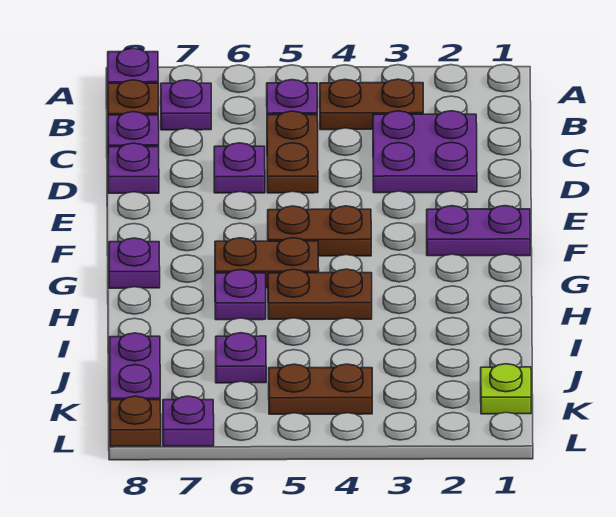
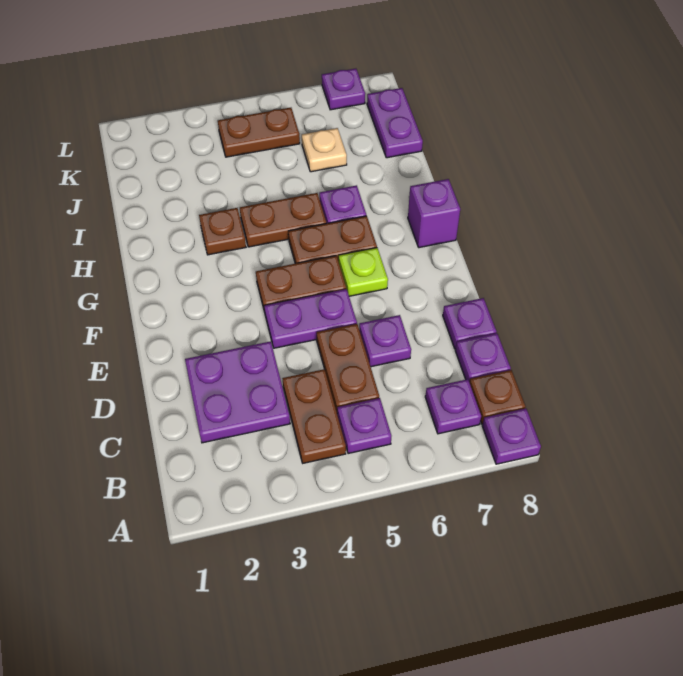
brown plate B3:B4 level 1 -> brown plate B4:C4 level 1
purple plate F1:F2 level 1 -> purple plate E4:E5 level 1
purple plate G8 level 1 -> purple brick G8 level 1
purple plate J6 level 1 -> tan plate J6 level 1
lime plate K1 level 1 -> lime plate F6 level 1
brown plate L8 level 1 -> brown plate H3 level 1

